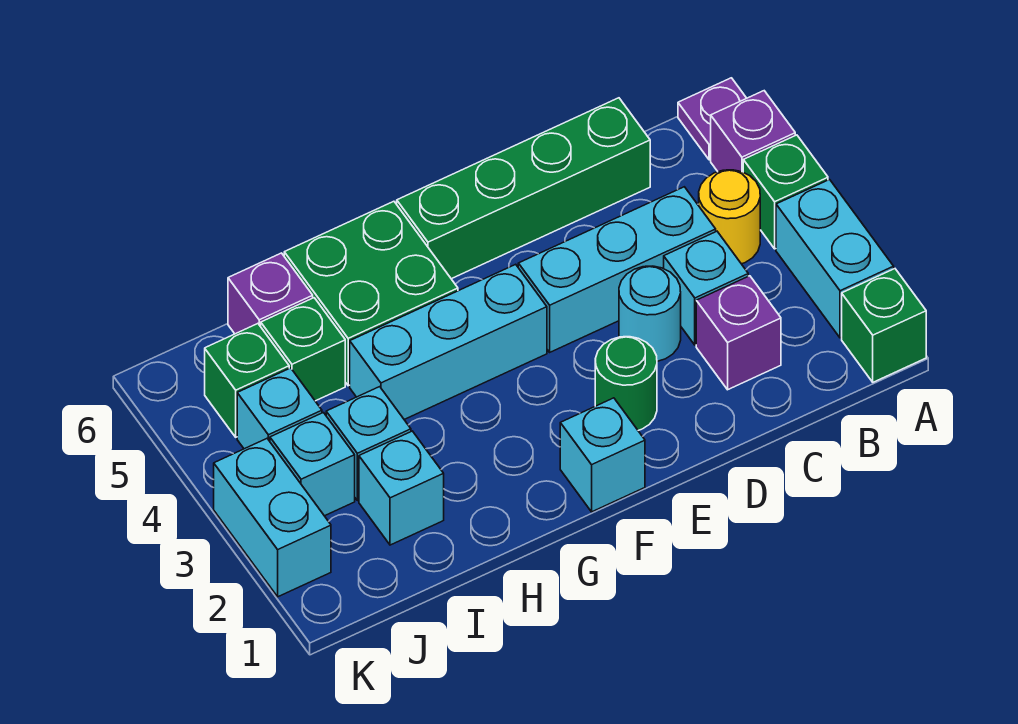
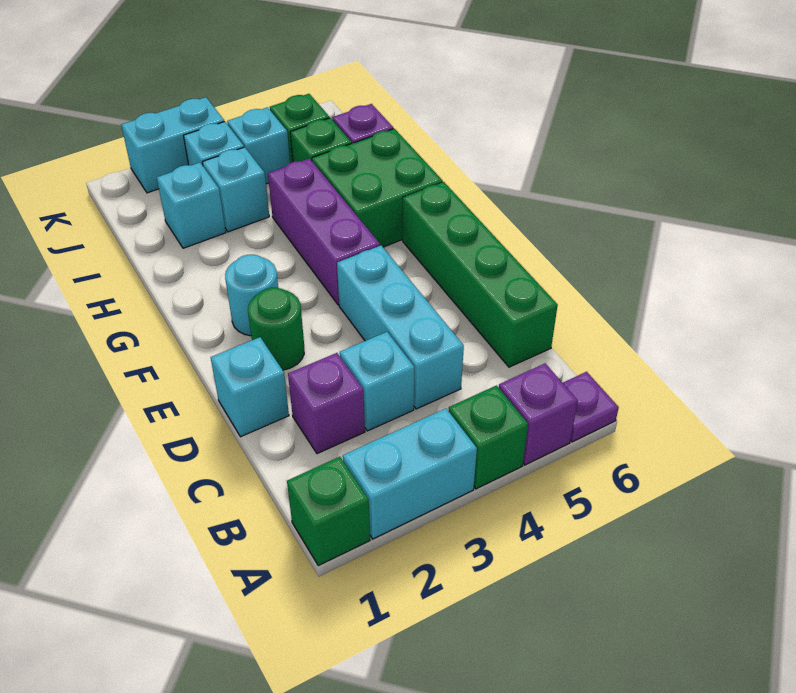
yellow round brick B4 level 1 -> none
cyan round brick D3 level 1 -> cyan round brick F2 level 1
cyan brick F1 level 1 -> cyan brick D1 level 1
cyan brick F4:H4 level 1 -> purple brick F4:H4 level 1

